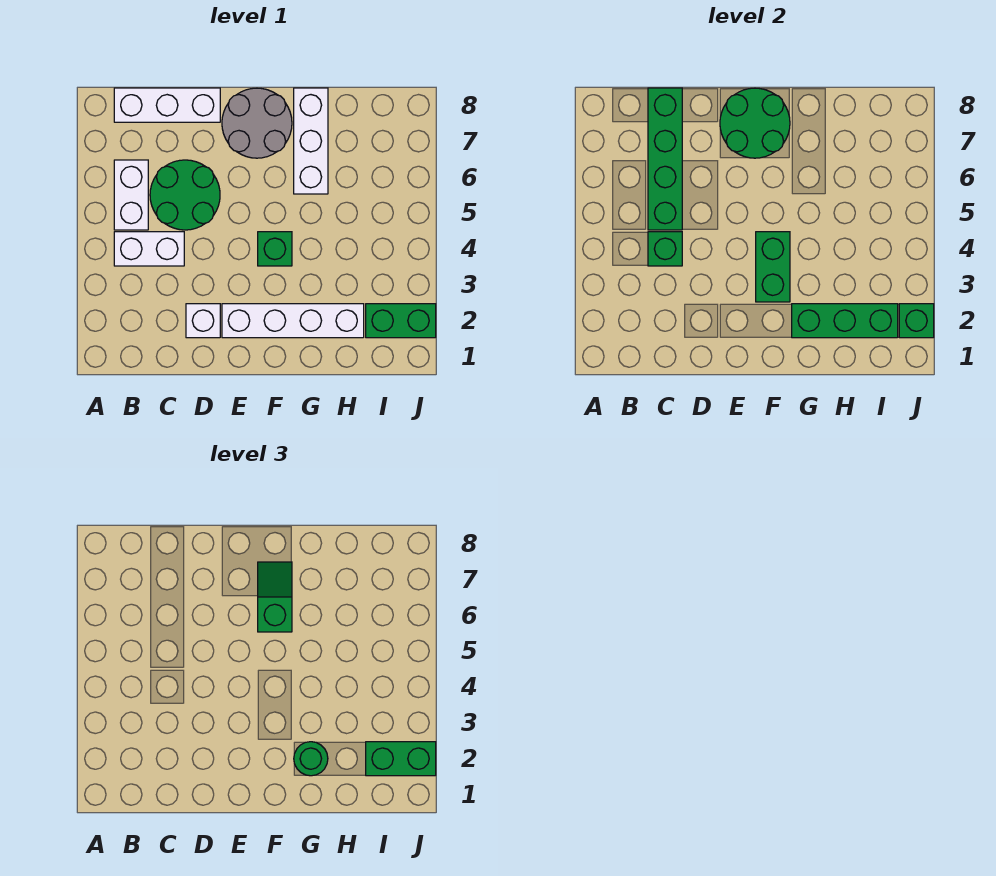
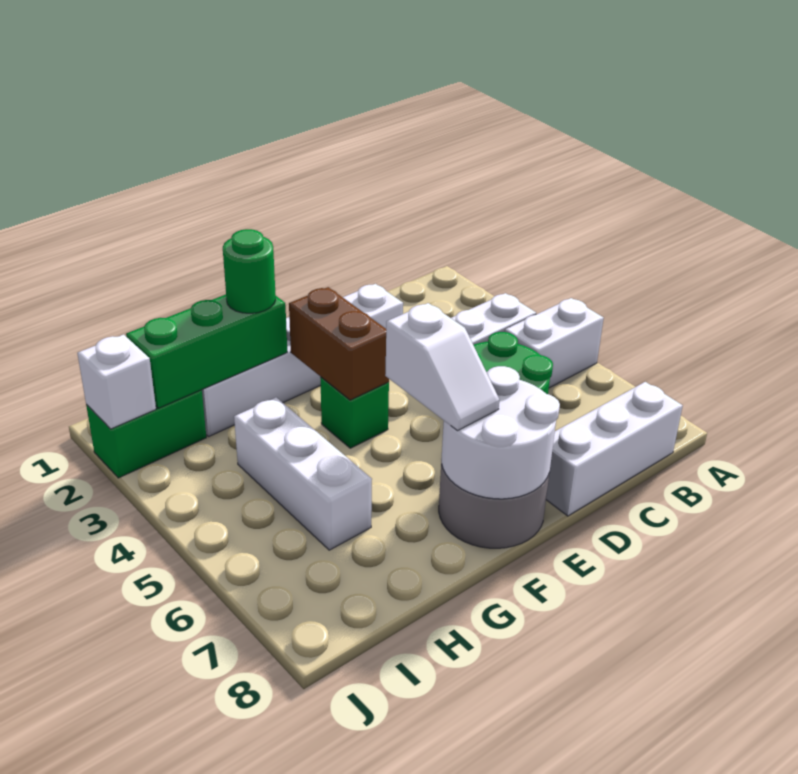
white brick B5:B6 level 1 -> white brick A5:B5 level 1
green brick C4 level 2 -> none
green brick C5:C8 level 2 -> none
green round brick E7:F8 level 2 -> white round brick E7:F8 level 2
green brick F3:F4 level 2 -> brown brick F3:F4 level 2
green slope F6:F7 level 3 top 6 -> white slope F6:F7 level 3 top 6
white brick G6:G8 level 1 -> white brick H4:H6 level 1
green brick I2:J2 level 3 -> none
green brick J2 level 2 -> white brick J2 level 2

